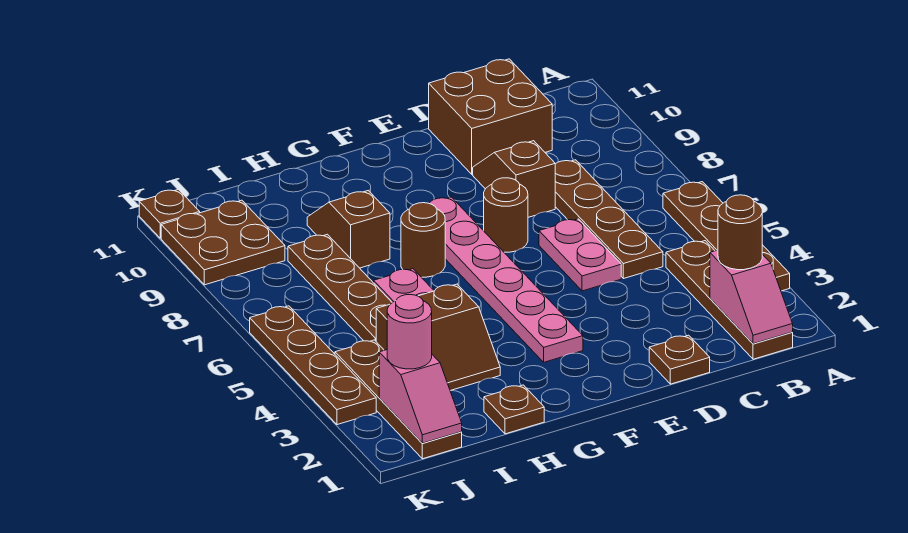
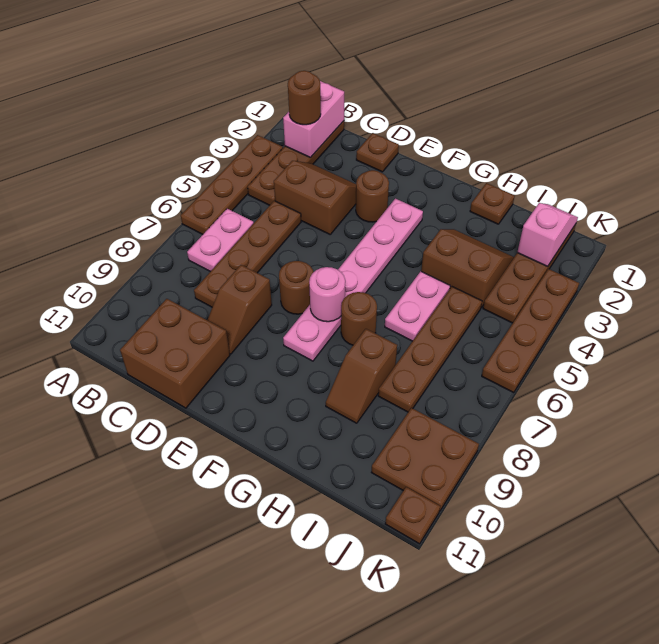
pink slope B1:B2 level 2 top 2 -> pink brick B1:B2 level 2
none -> brown slope C3:D4 level 1 top 4
pink plate D5:D6 level 1 -> pink plate B6:B7 level 1
none -> brown round brick E3 level 1
pink round brick J2 level 3 -> pink round brick F7 level 2

